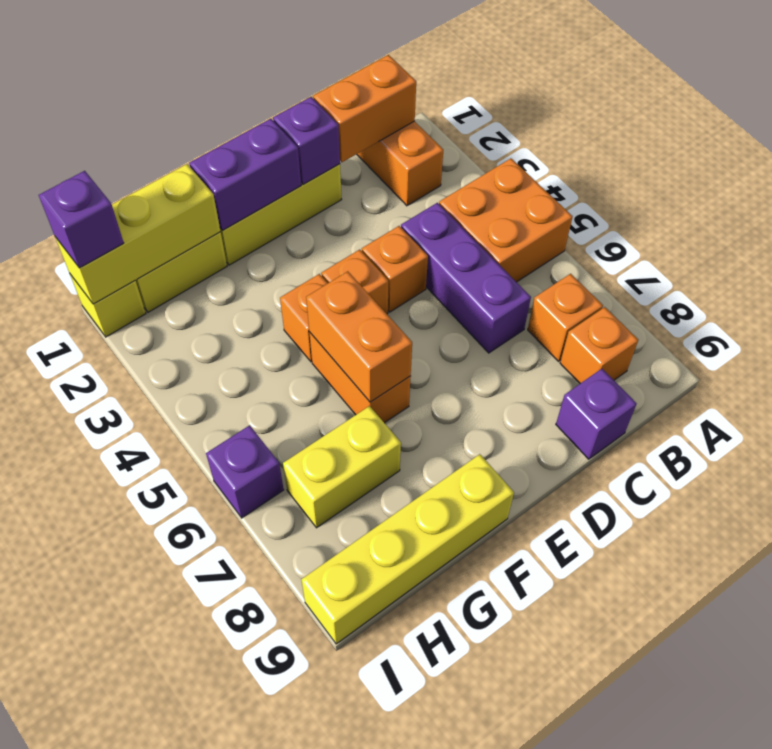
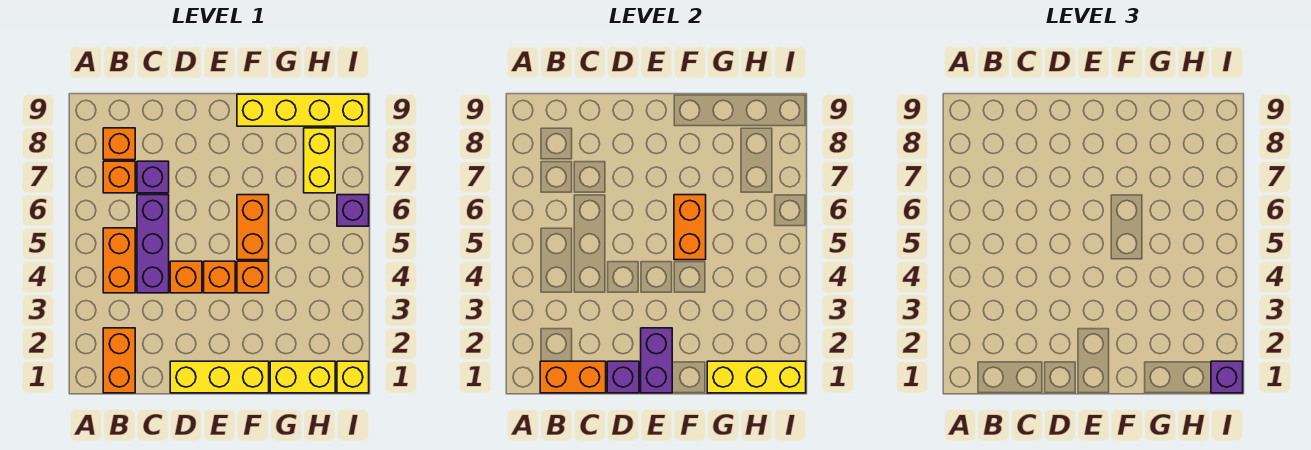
orange brick A4:B5 level 1 -> orange brick B4:B5 level 1
purple brick C9 level 1 -> purple brick C7 level 1
purple brick E1:F1 level 2 -> purple brick E1:E2 level 2
yellow brick G7:H7 level 1 -> yellow brick H7:H8 level 1

